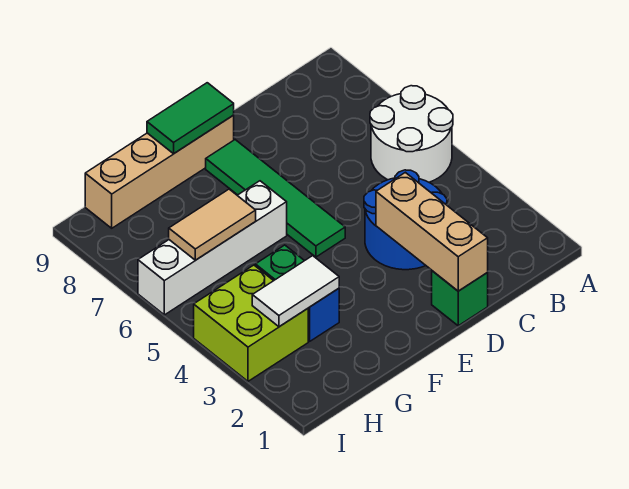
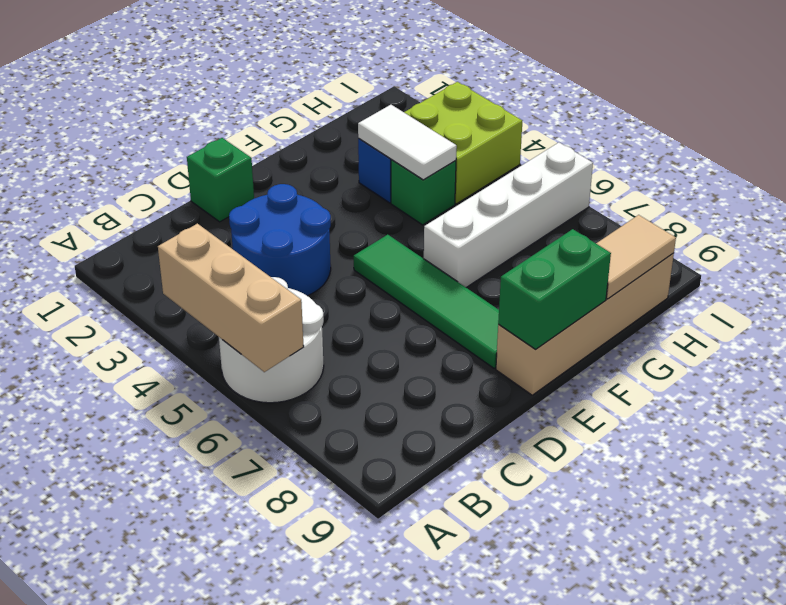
tan brick D1:D3 level 2 -> tan brick A4:A6 level 2
green tile E9:F9 level 2 -> green brick E9:F9 level 2
white tile G3:H3 level 2 -> white tile G3:G4 level 2
tan tile G6:H6 level 2 -> tan tile G9:H9 level 2

